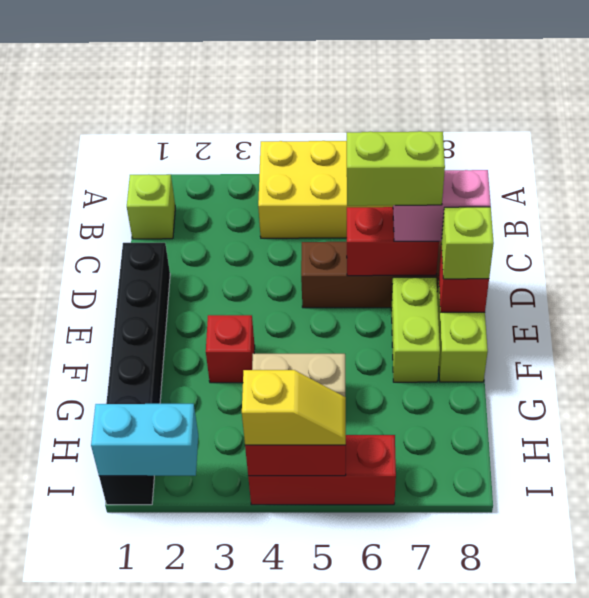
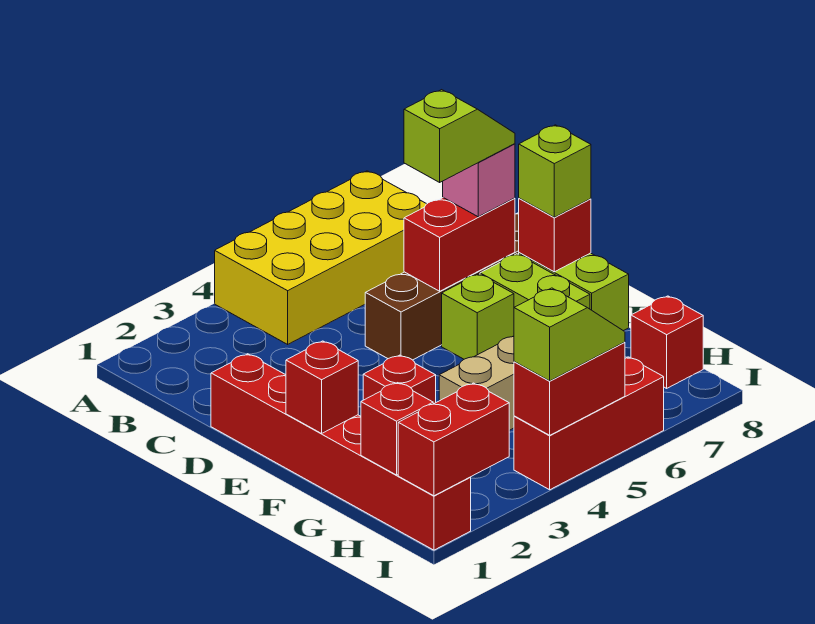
lime brick B1 level 1 -> lime brick E6 level 1
black brick D1:I1 level 1 -> red brick D1:I1 level 1
lime brick D6:D7 level 4 -> lime slope D6:D7 level 4 top 6
pink brick D7:D8 level 3 -> pink brick D7 level 3
none -> red brick F1 level 2
none -> red brick H1 level 2
none -> red brick H8 level 1
cyan brick I1:I2 level 2 -> red brick I1:I2 level 2
yellow slope I4:I5 level 3 top 4 -> lime slope I4:I5 level 3 top 4

